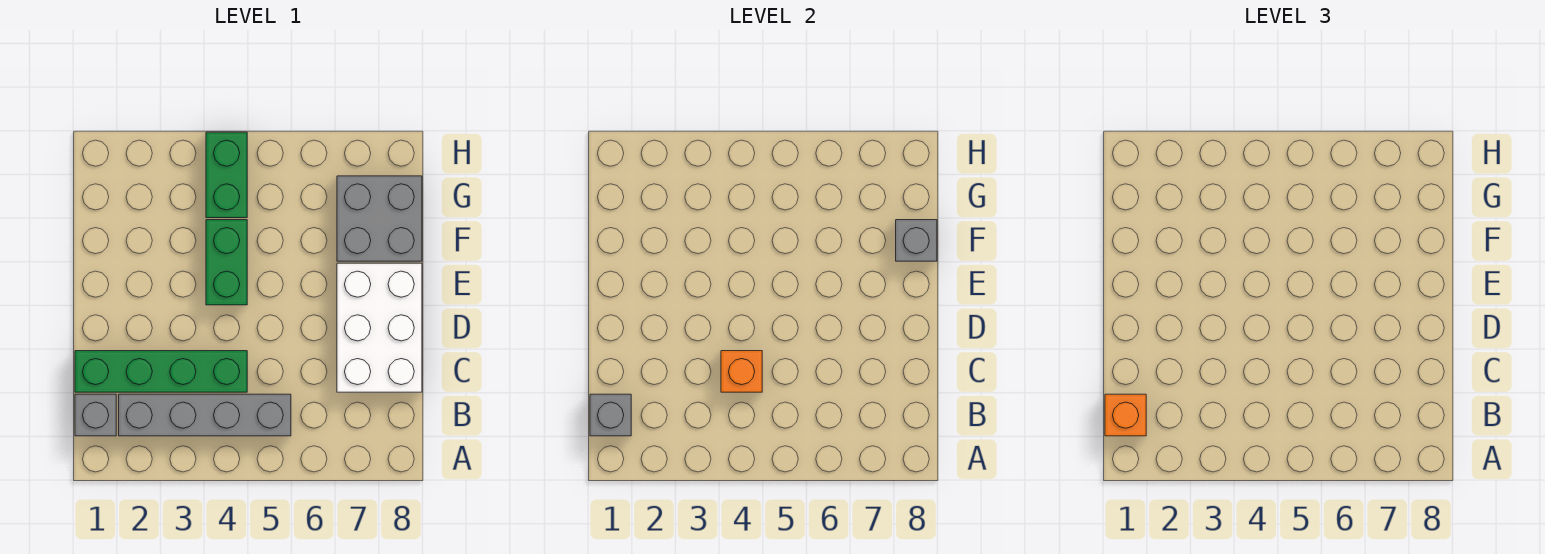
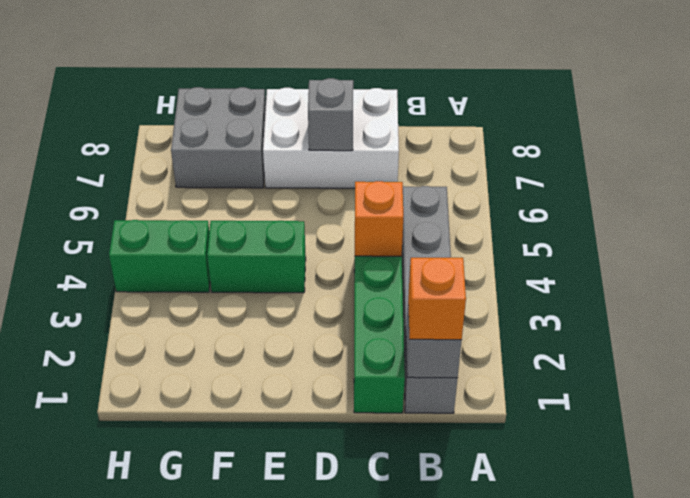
grey brick F8 level 2 -> grey brick D7 level 2

